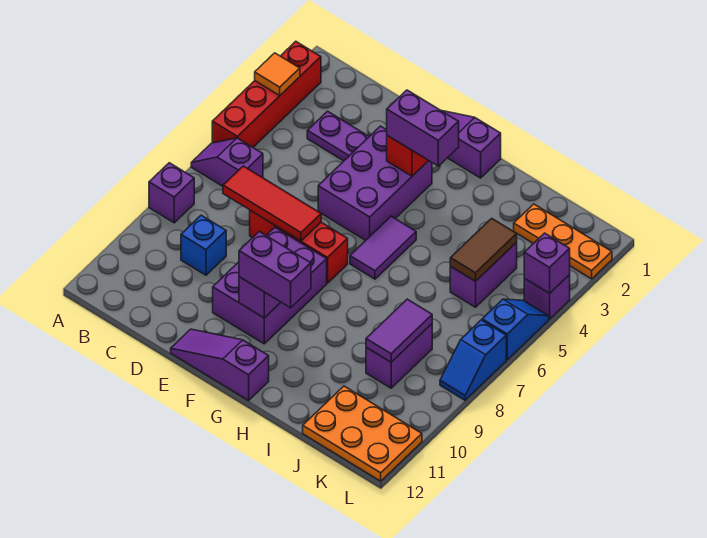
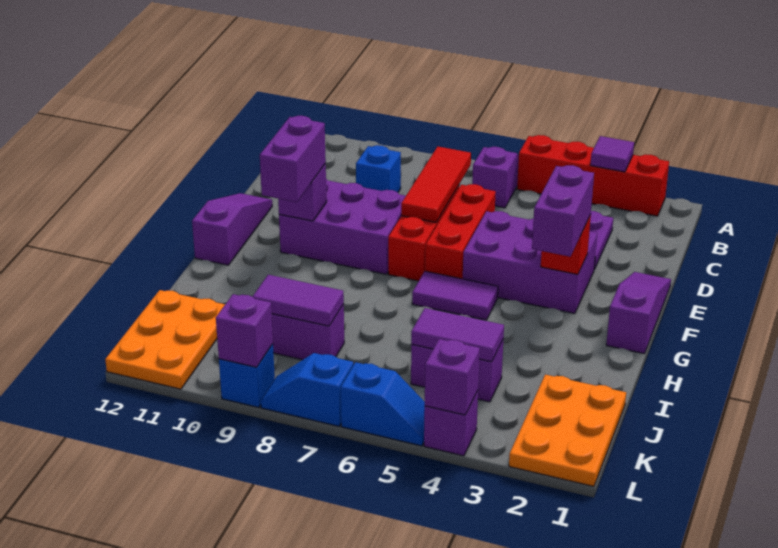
orange tile A3 level 2 -> purple tile A3 level 2
purple brick A8 level 1 -> purple brick L9 level 2
none -> red brick D6:F6 level 1
orange plate J2:L2 level 1 -> orange plate J1:L2 level 1
brown tile J4:J5 level 2 -> purple tile J4:J5 level 2
none -> blue brick L9 level 1

